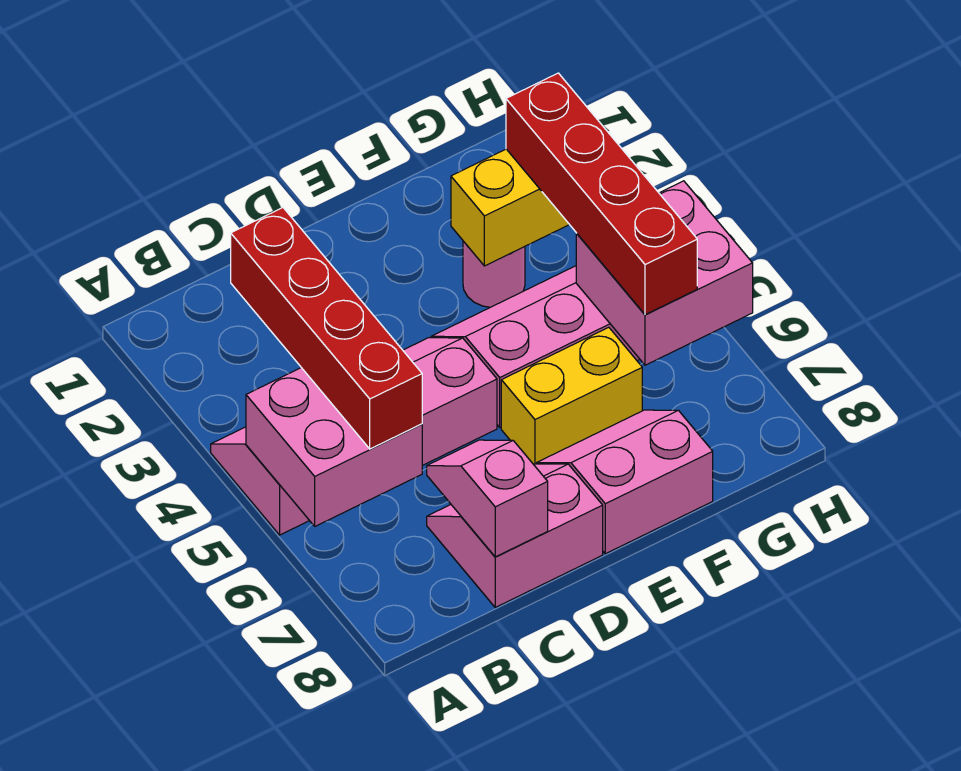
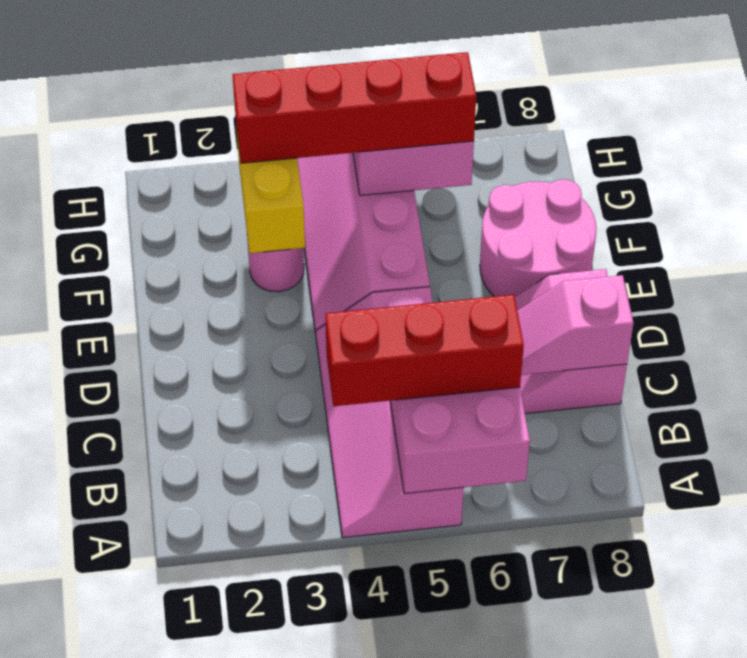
red brick B3:B6 level 3 -> red brick B4:B6 level 3
yellow brick E6:F6 level 1 -> none
pink slope E7:F8 level 1 top 8 -> pink round brick E7:F8 level 1

